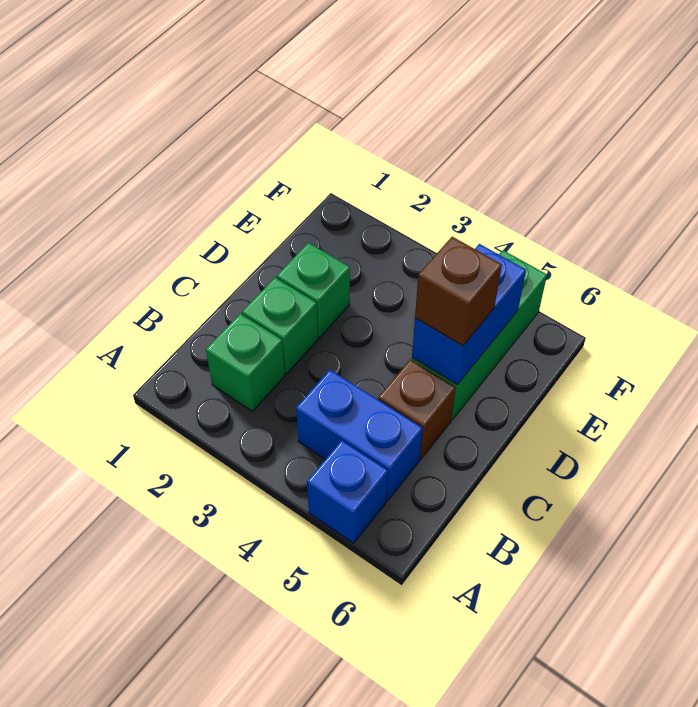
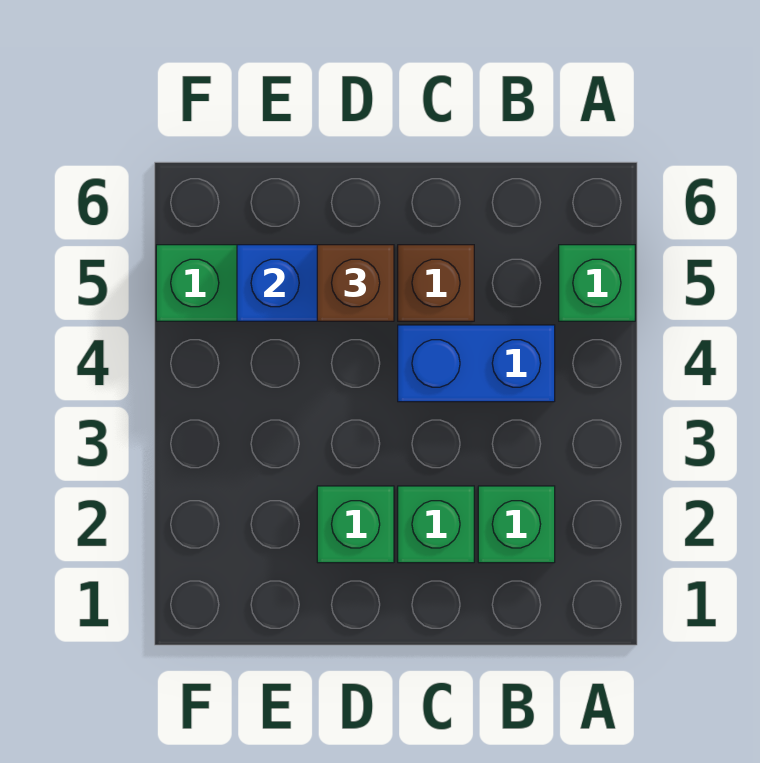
blue brick A5 level 1 -> green brick A5 level 1
blue brick B4:B5 level 1 -> blue brick B4:C4 level 1

